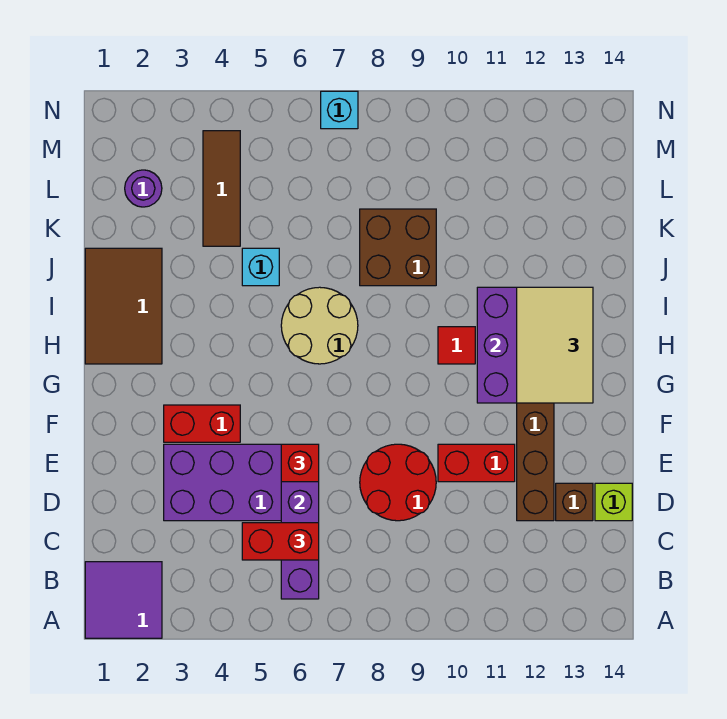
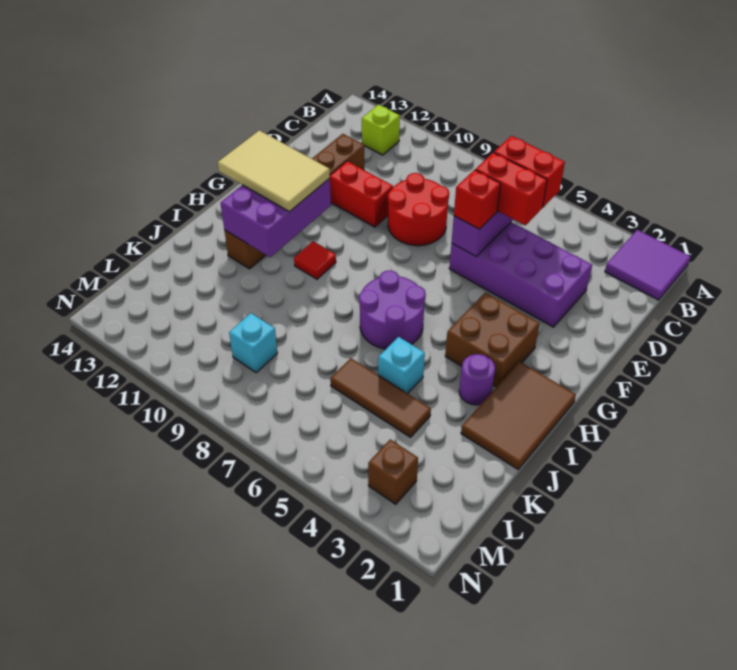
brown brick D13 level 1 -> brown brick M3 level 1
lime brick D14 level 1 -> lime brick B12 level 1
red brick F3:F4 level 1 -> red brick D5:D6 level 3
tan tile G12:I13 level 3 -> tan tile G11:H13 level 3
tan round brick H6:I7 level 1 -> purple round brick H6:I7 level 1
brown brick J8:K9 level 1 -> brown brick G3:H4 level 1
brown tile K4:M4 level 1 -> brown tile K4:K6 level 1
purple round brick L2 level 1 -> purple round brick I3 level 1
cyan brick N7 level 1 -> cyan brick L9 level 1

